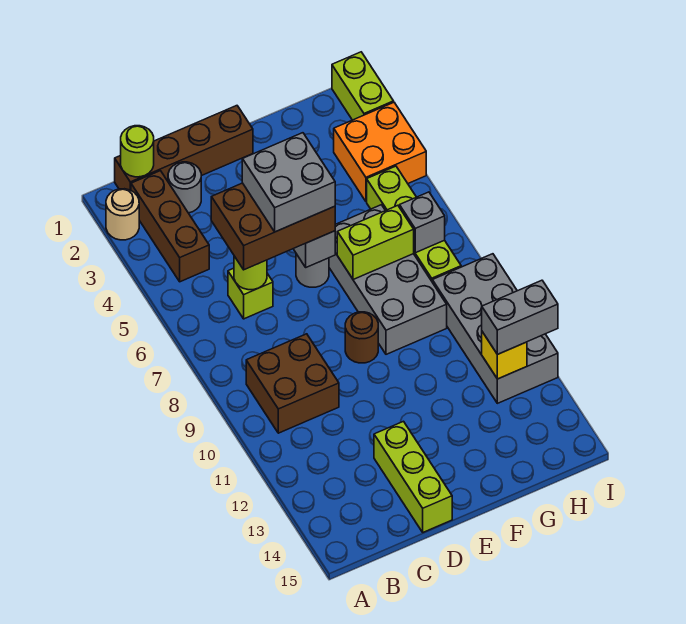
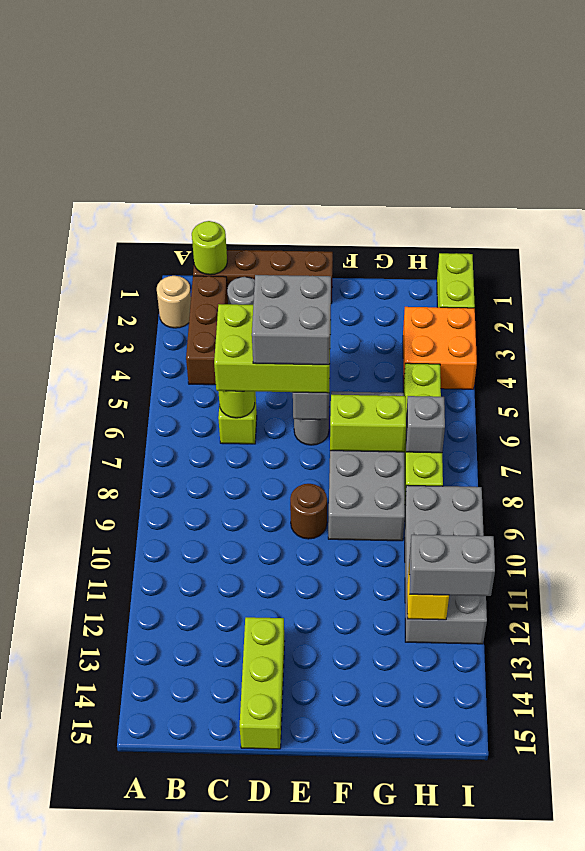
brown brick B9:C10 level 1 -> none
brown brick C5:E6 level 3 -> lime brick C5:E6 level 3

